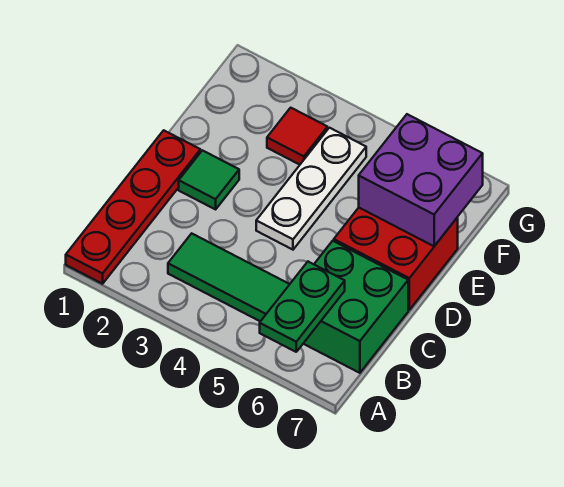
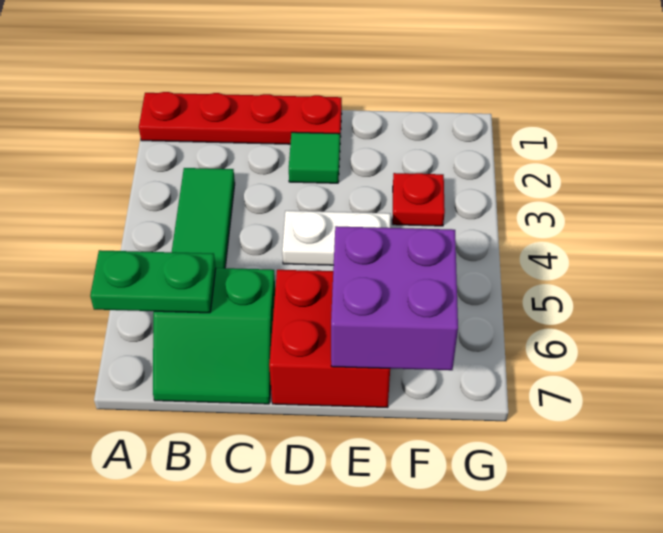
green brick B6:C7 level 1 -> green slope B6:C7 level 1 top 6
white plate D4:F4 level 1 -> white plate D4:E4 level 1
red tile F3 level 1 -> red plate F3 level 1

